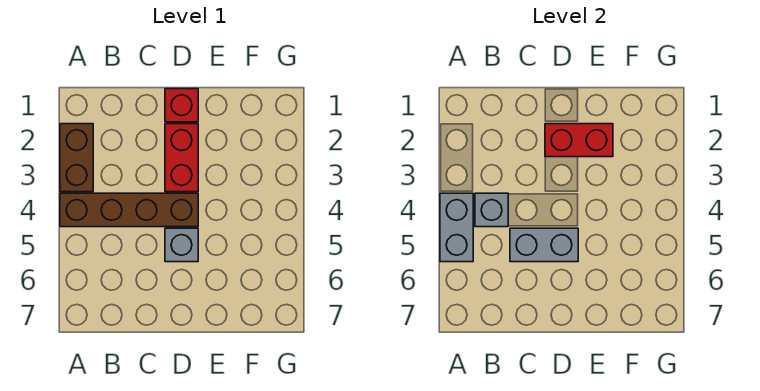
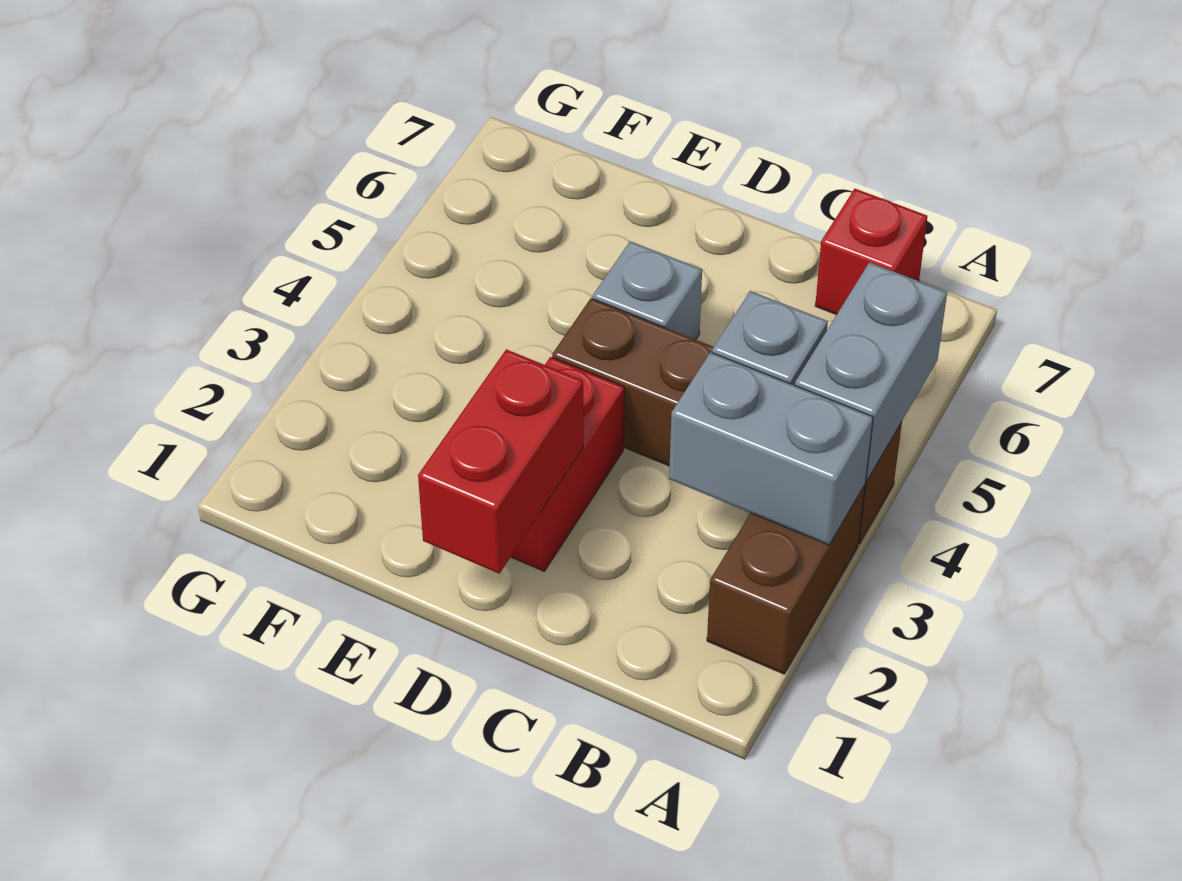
grey brick C5:D5 level 2 -> grey brick A3:B3 level 2
red brick D1 level 1 -> red brick B7 level 1
red brick D2:E2 level 2 -> red brick D1:D2 level 2

